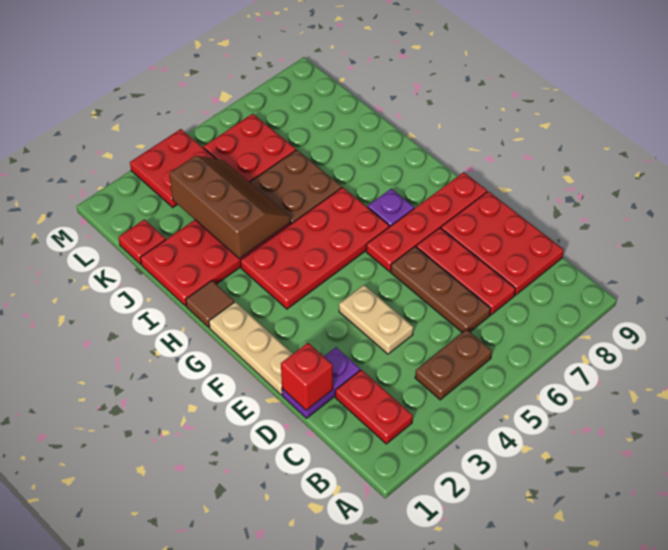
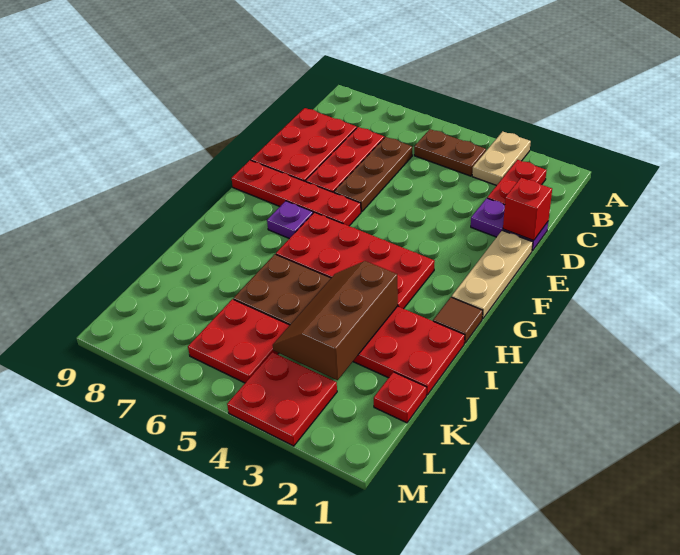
tan plate D4:E4 level 1 -> tan plate A3:B3 level 1

